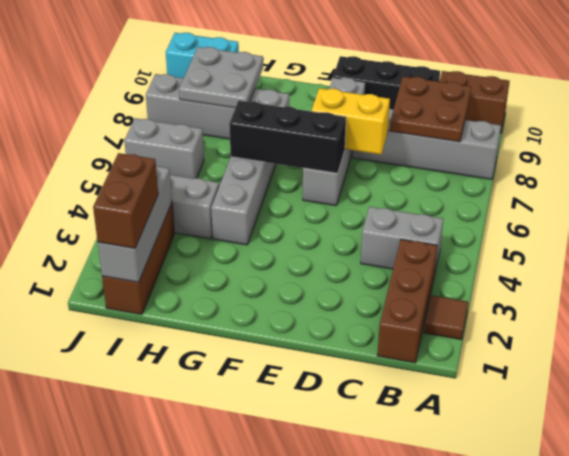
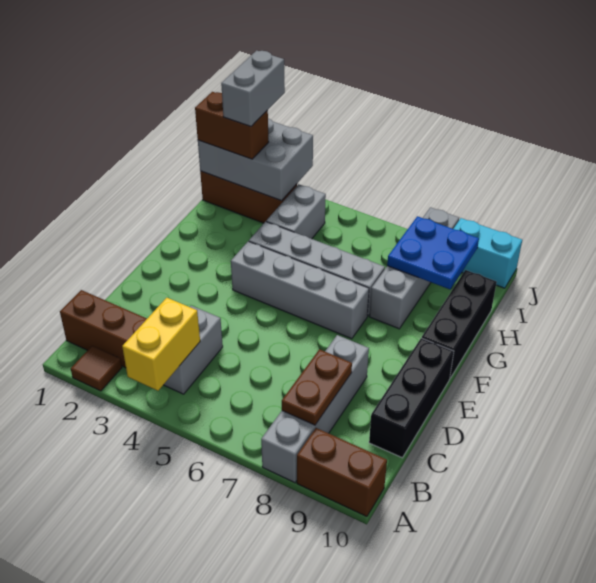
brown brick A10:B10 level 1 -> brown brick A9:A10 level 1
brown plate B8:C9 level 2 -> brown plate B8:C8 level 2
yellow brick D7:E7 level 2 -> yellow brick A4:B4 level 2
grey brick E6:E9 level 1 -> grey brick F4:F7 level 1
black brick E6:G6 level 2 -> black brick F10:H10 level 1
grey plate H8:I9 level 2 -> blue plate H8:I9 level 2
grey brick I1:I3 level 2 -> grey brick I1:J3 level 2
grey brick I6:J6 level 1 -> grey brick I2:J2 level 4
cyan brick I10:J10 level 1 -> cyan brick J9:J10 level 1

